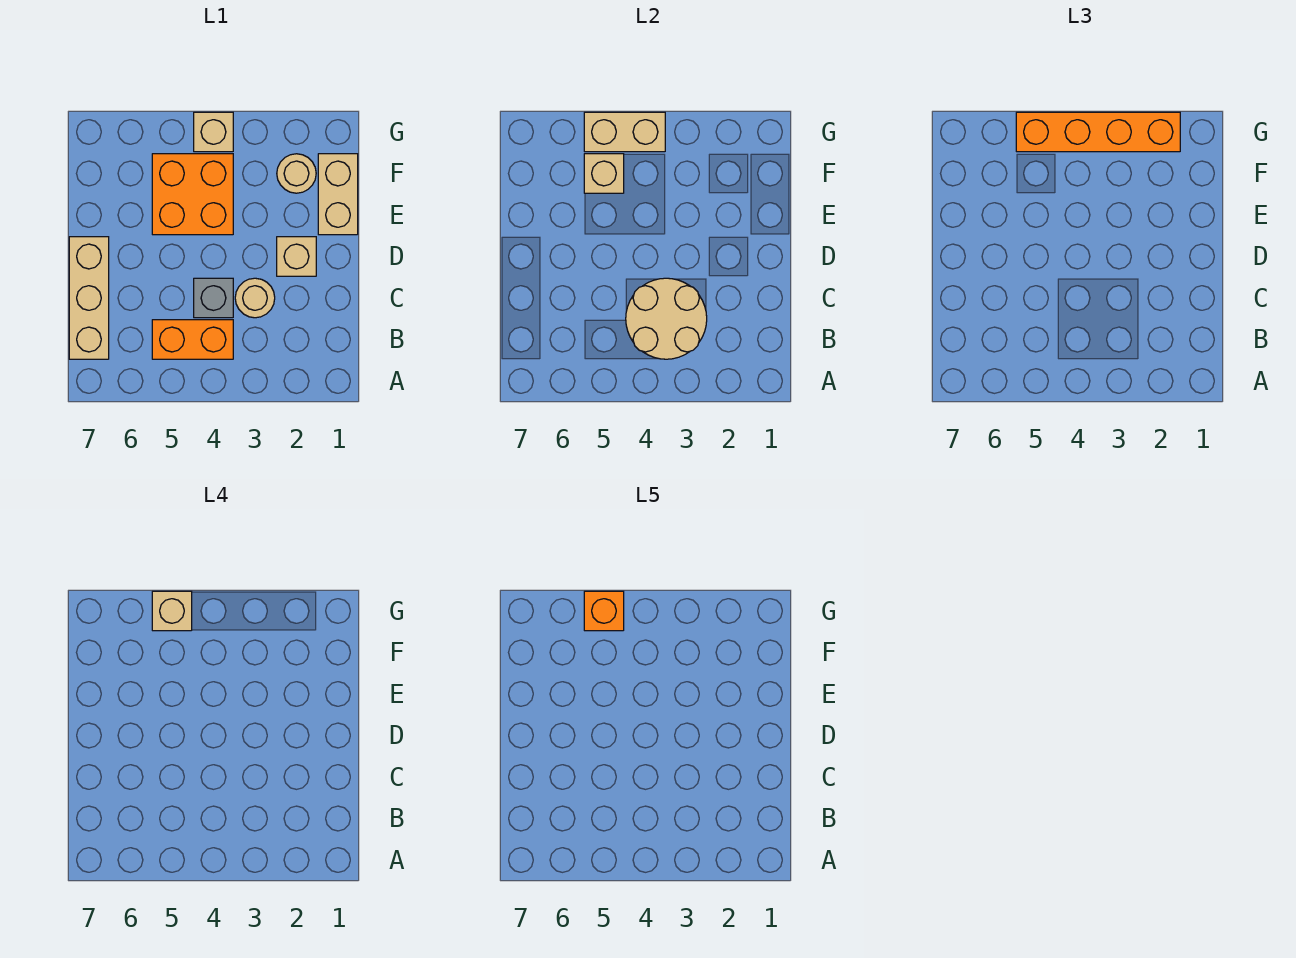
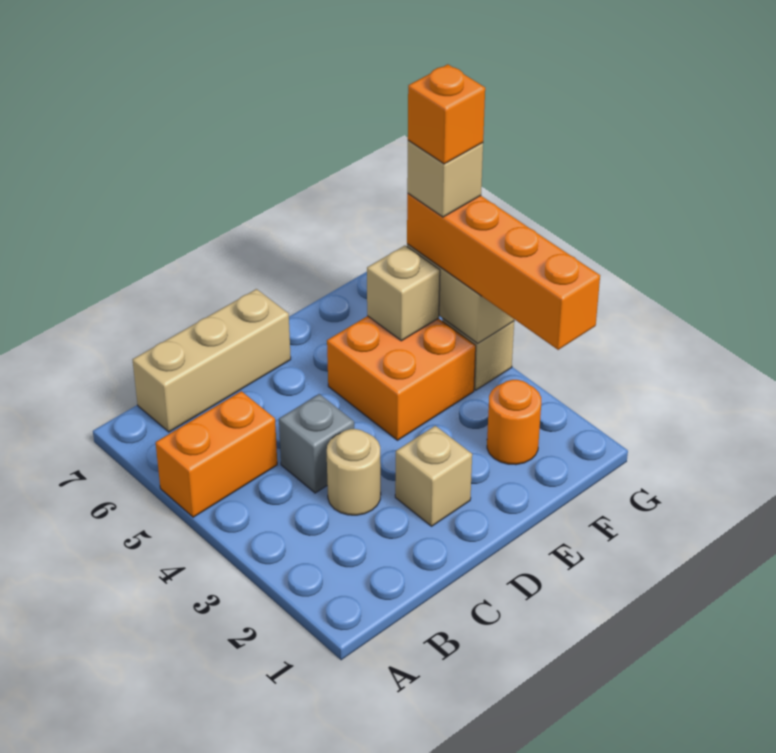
tan round brick B3:C4 level 2 -> none
orange brick B4:B5 level 1 -> orange brick A5:B5 level 1
tan brick E1:F1 level 1 -> none
tan round brick F2 level 1 -> orange round brick F2 level 1

